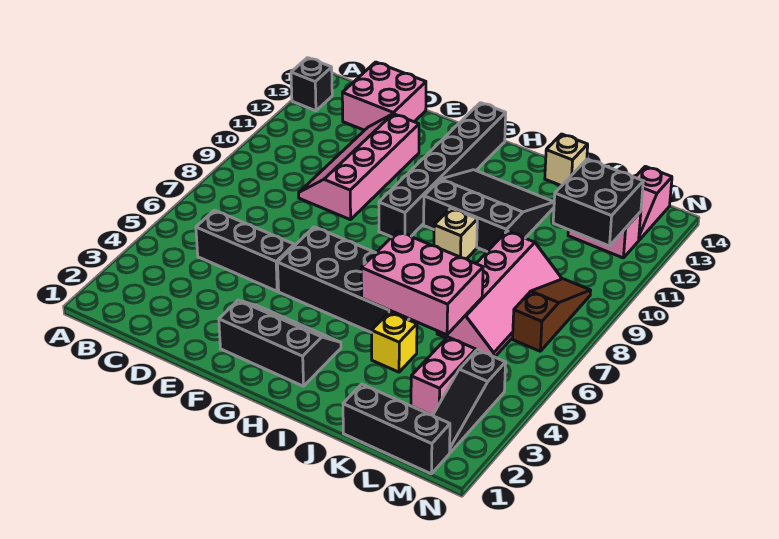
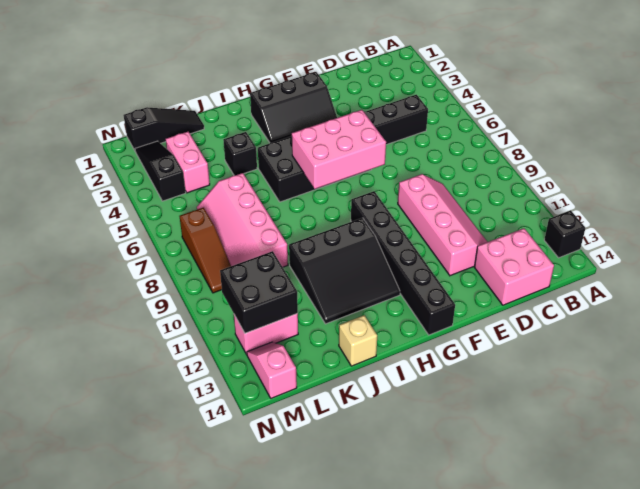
pink brick I5:K6 level 2 -> pink brick F6:H7 level 2
tan brick I9 level 1 -> none
yellow brick J4 level 1 -> black brick J4 level 1
black brick K1:M1 level 1 -> black slope K1:M1 level 1 top M

